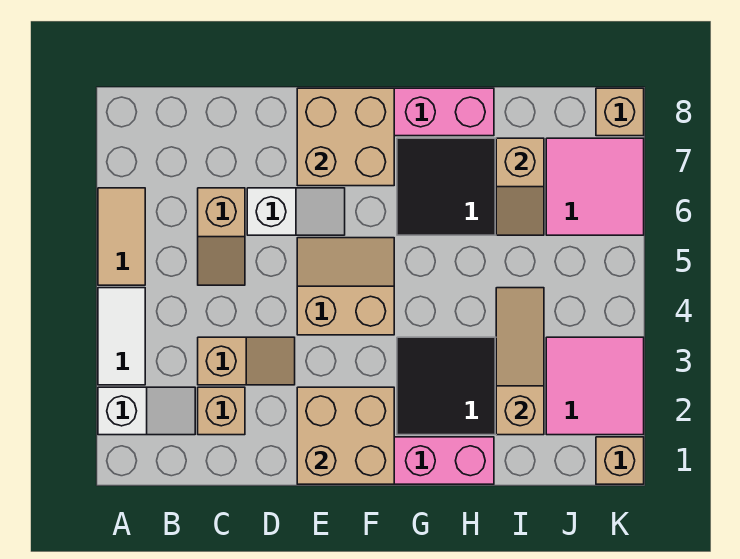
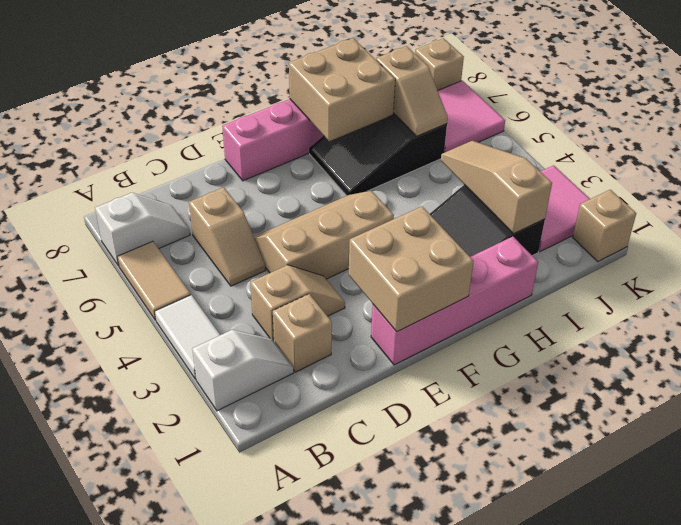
white slope D6:E6 level 1 top D -> white slope A7:B7 level 1 top A
tan slope E4:F5 level 1 top 4 -> tan slope D4:F5 level 1 top 4
tan brick E7:F8 level 2 -> tan brick G7:H8 level 2

